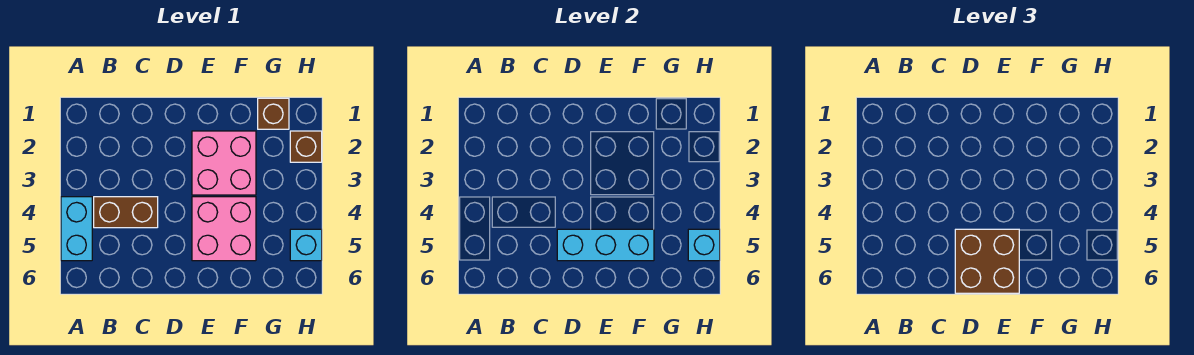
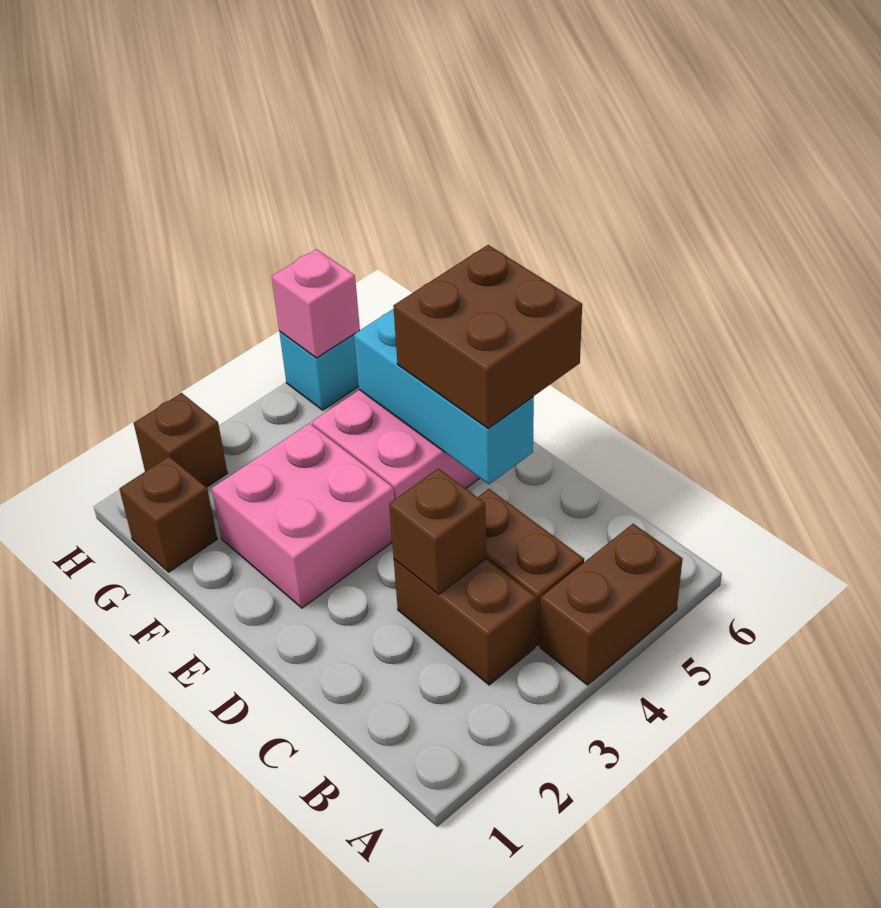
cyan brick A4:A5 level 1 -> brown brick A4:A5 level 1
none -> brown brick B3:C3 level 1
none -> brown brick C3 level 2
cyan brick H5 level 2 -> pink brick H5 level 2

